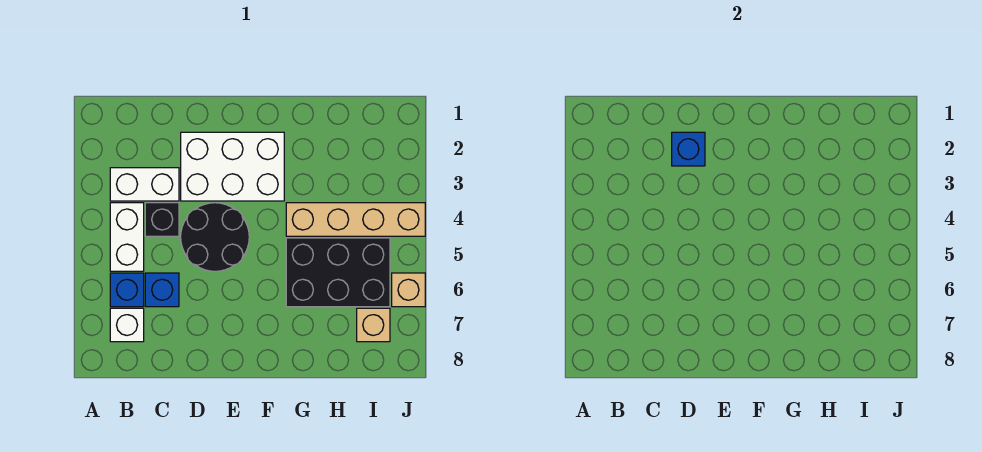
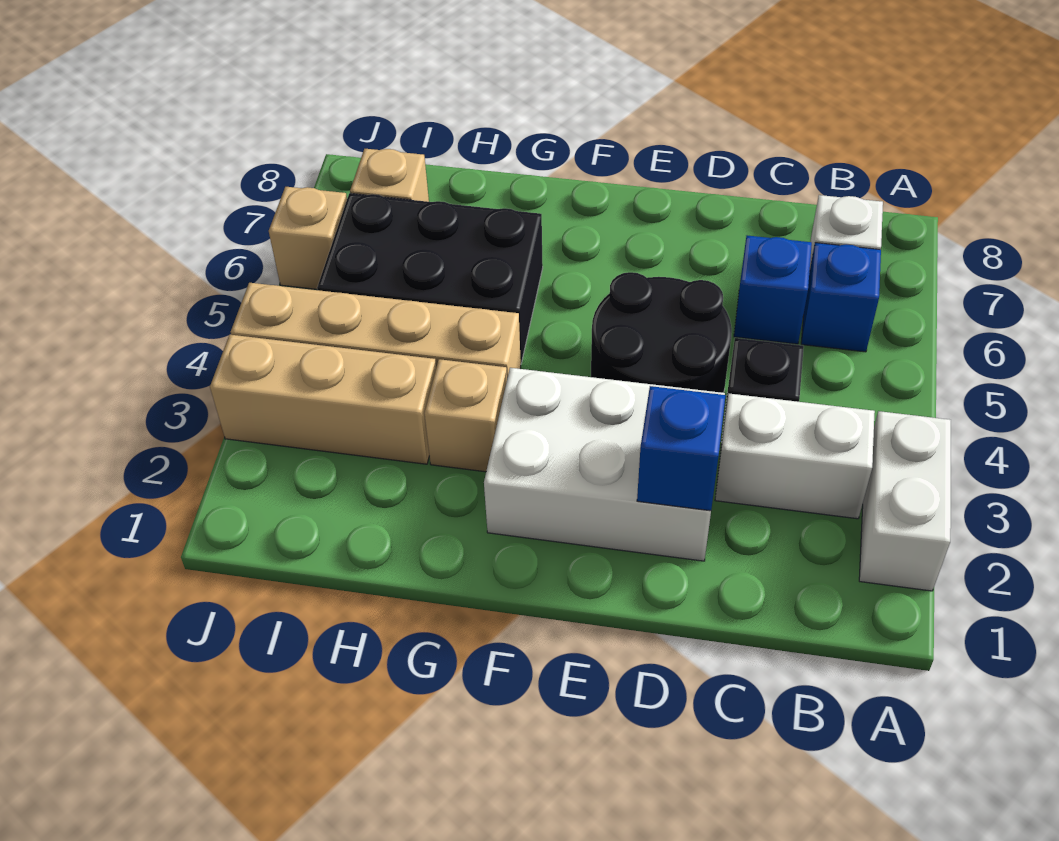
white brick B4:B5 level 1 -> white brick A2:A3 level 1
none -> tan brick G3 level 1
none -> tan brick H3:J3 level 1

